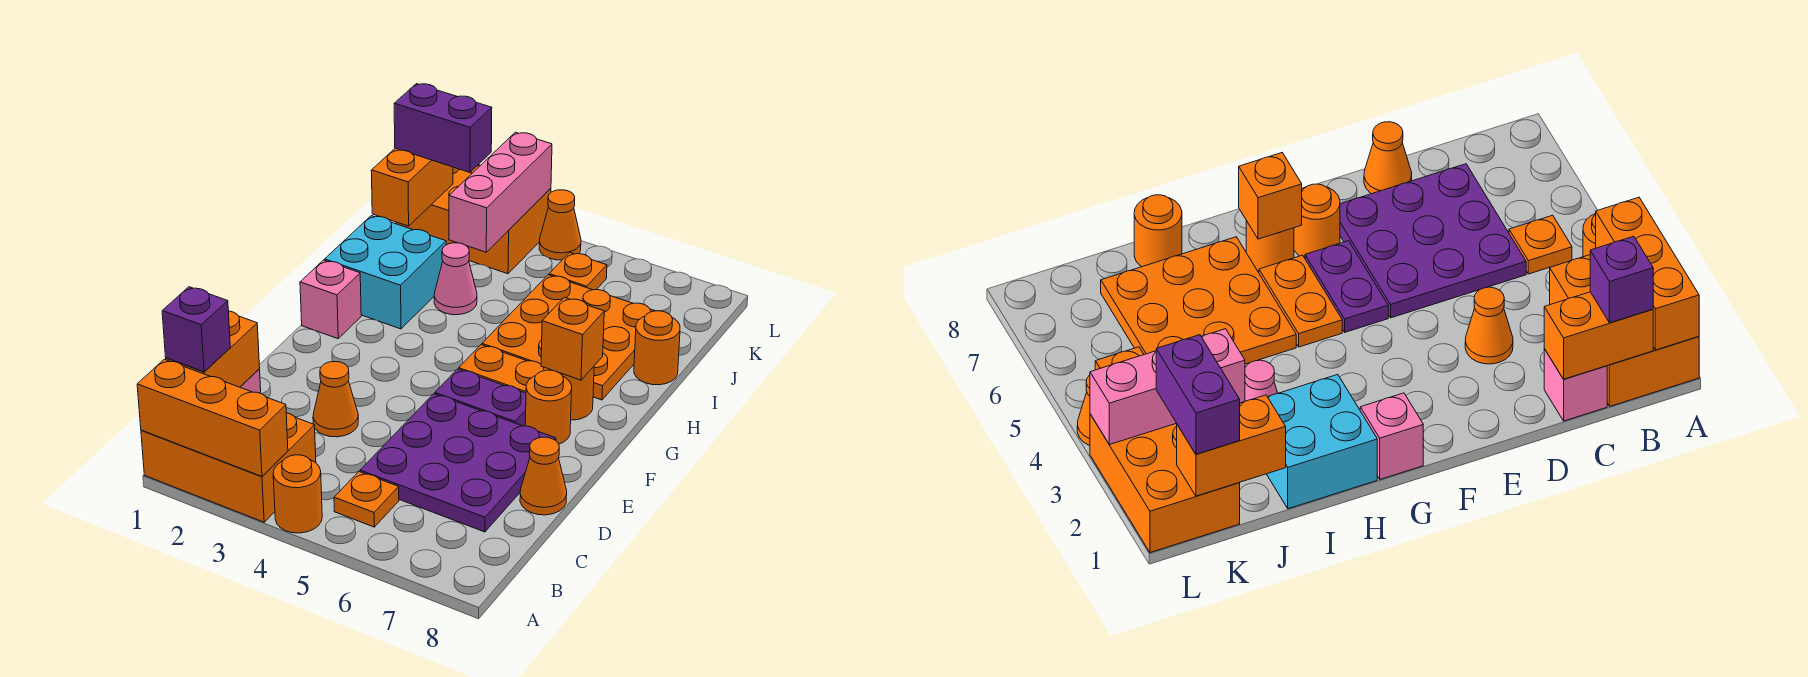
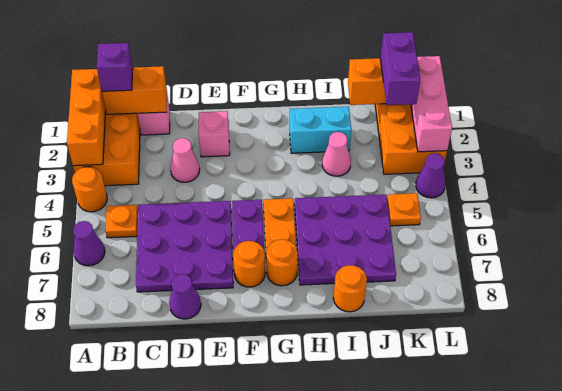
none -> purple cone A6 level 1
orange cone D3 level 1 -> pink cone D3 level 1
orange cone D8 level 1 -> purple cone D8 level 1
pink brick G1 level 1 -> pink brick E2 level 1
orange brick G7 level 2 -> none
cyan brick H1:I2 level 1 -> cyan brick H2:I2 level 1
orange plate H5:J7 level 1 -> purple plate H5:J7 level 1
pink brick J3:L3 level 2 -> pink brick L1:L3 level 2
orange cone L4 level 1 -> purple cone L4 level 1

